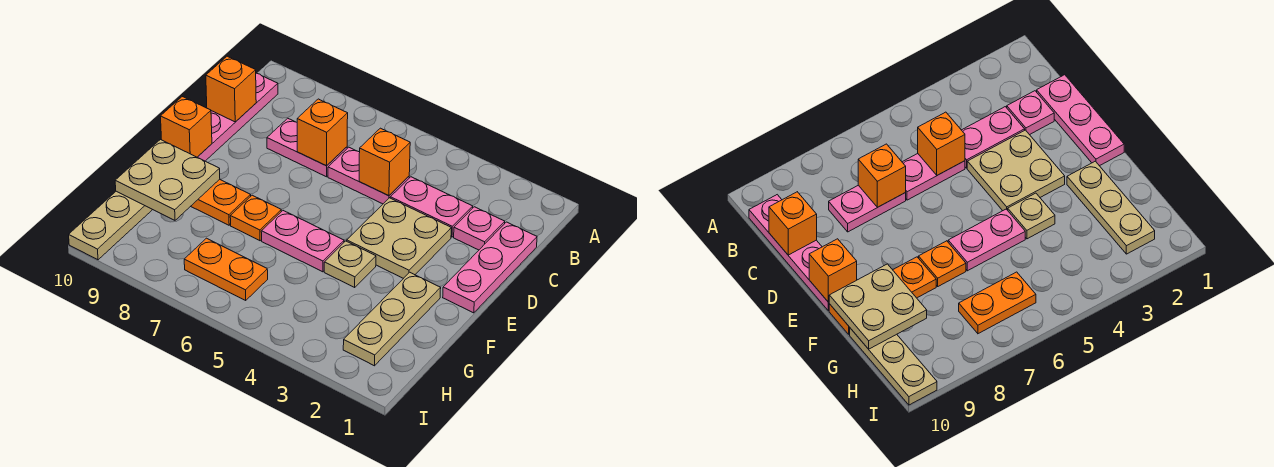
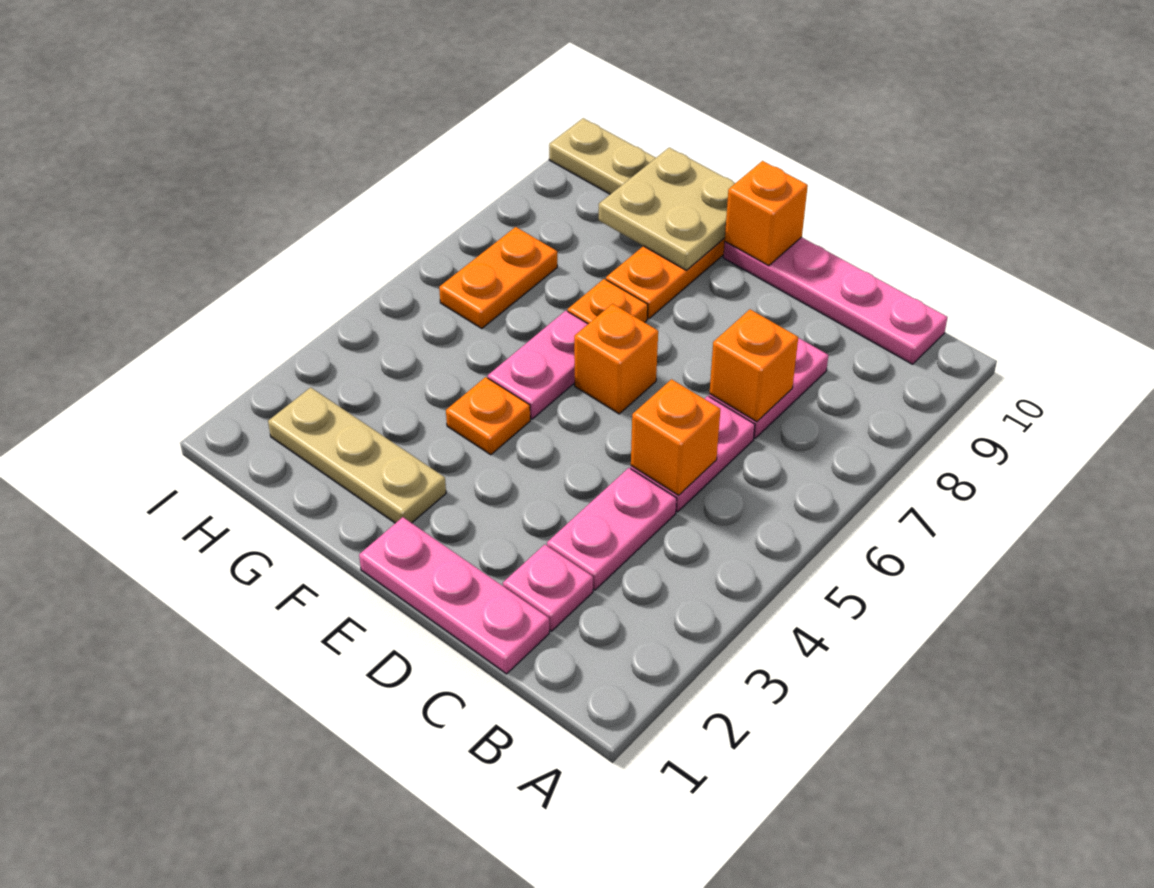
orange brick C10 level 2 -> orange brick E6 level 1
tan plate D3:E4 level 1 -> none
tan plate F4 level 1 -> orange plate F4 level 1

